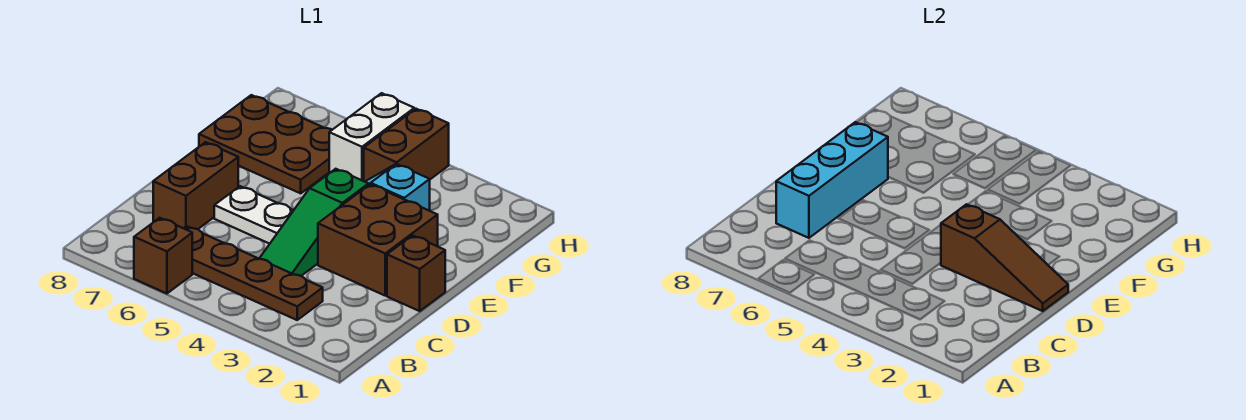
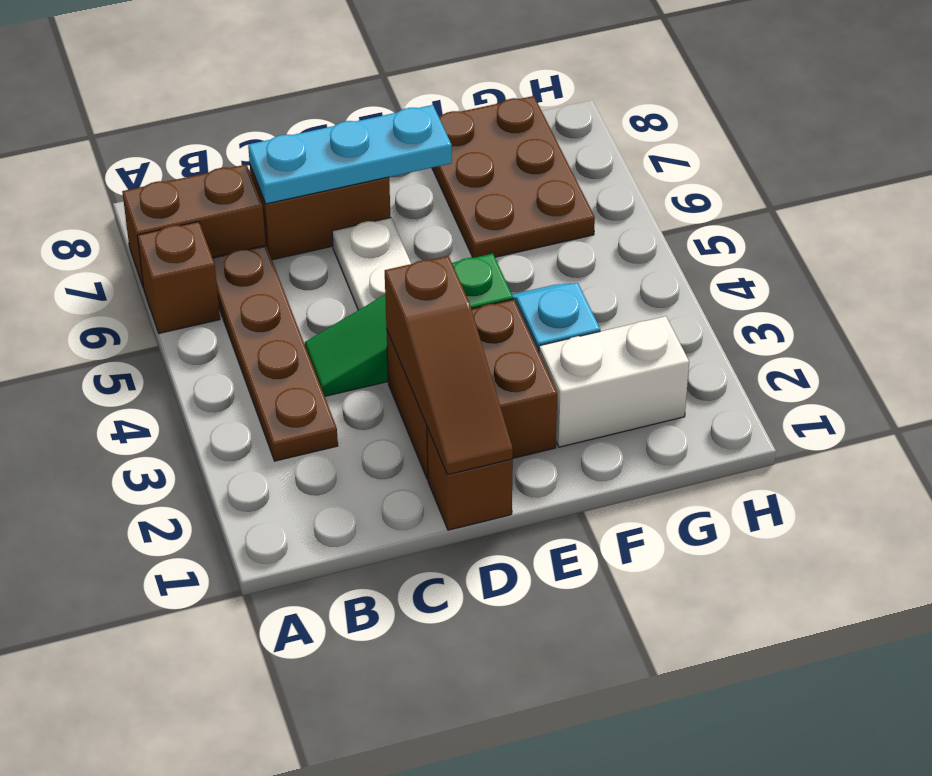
cyan brick C7:E7 level 2 -> cyan plate C7:E7 level 2
brown brick G4:H4 level 1 -> brown brick A7:B7 level 1
white brick G5:H5 level 1 -> white brick F2:G2 level 1

